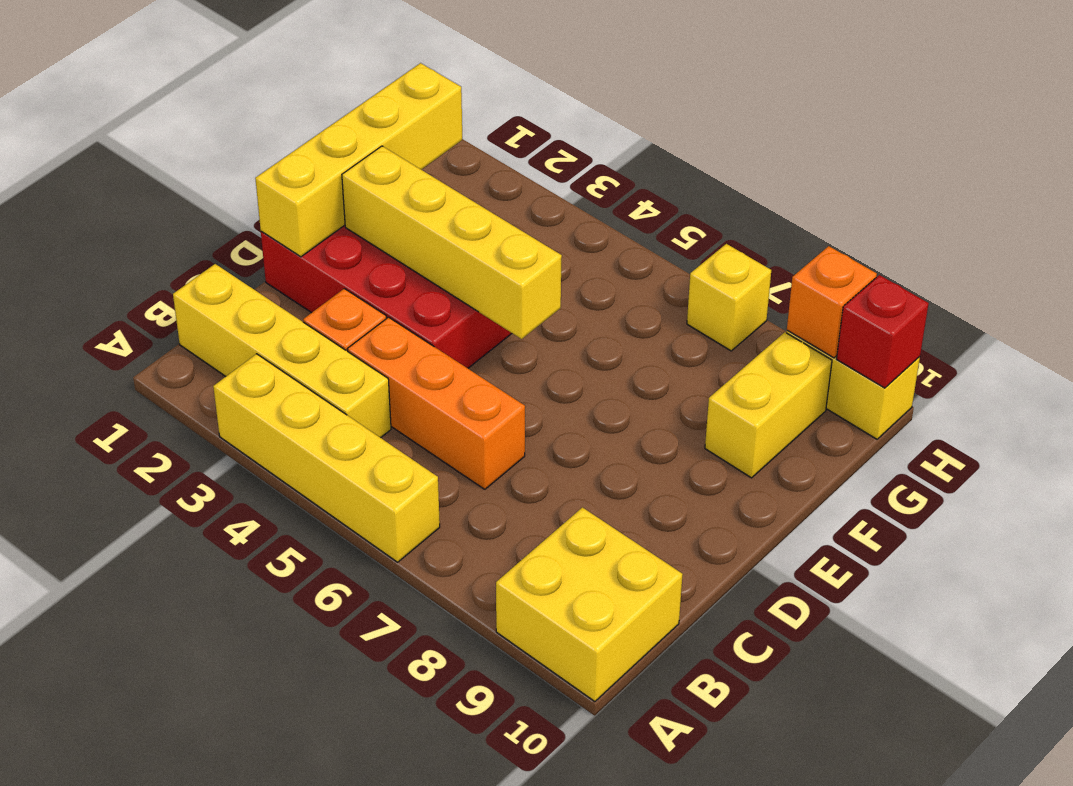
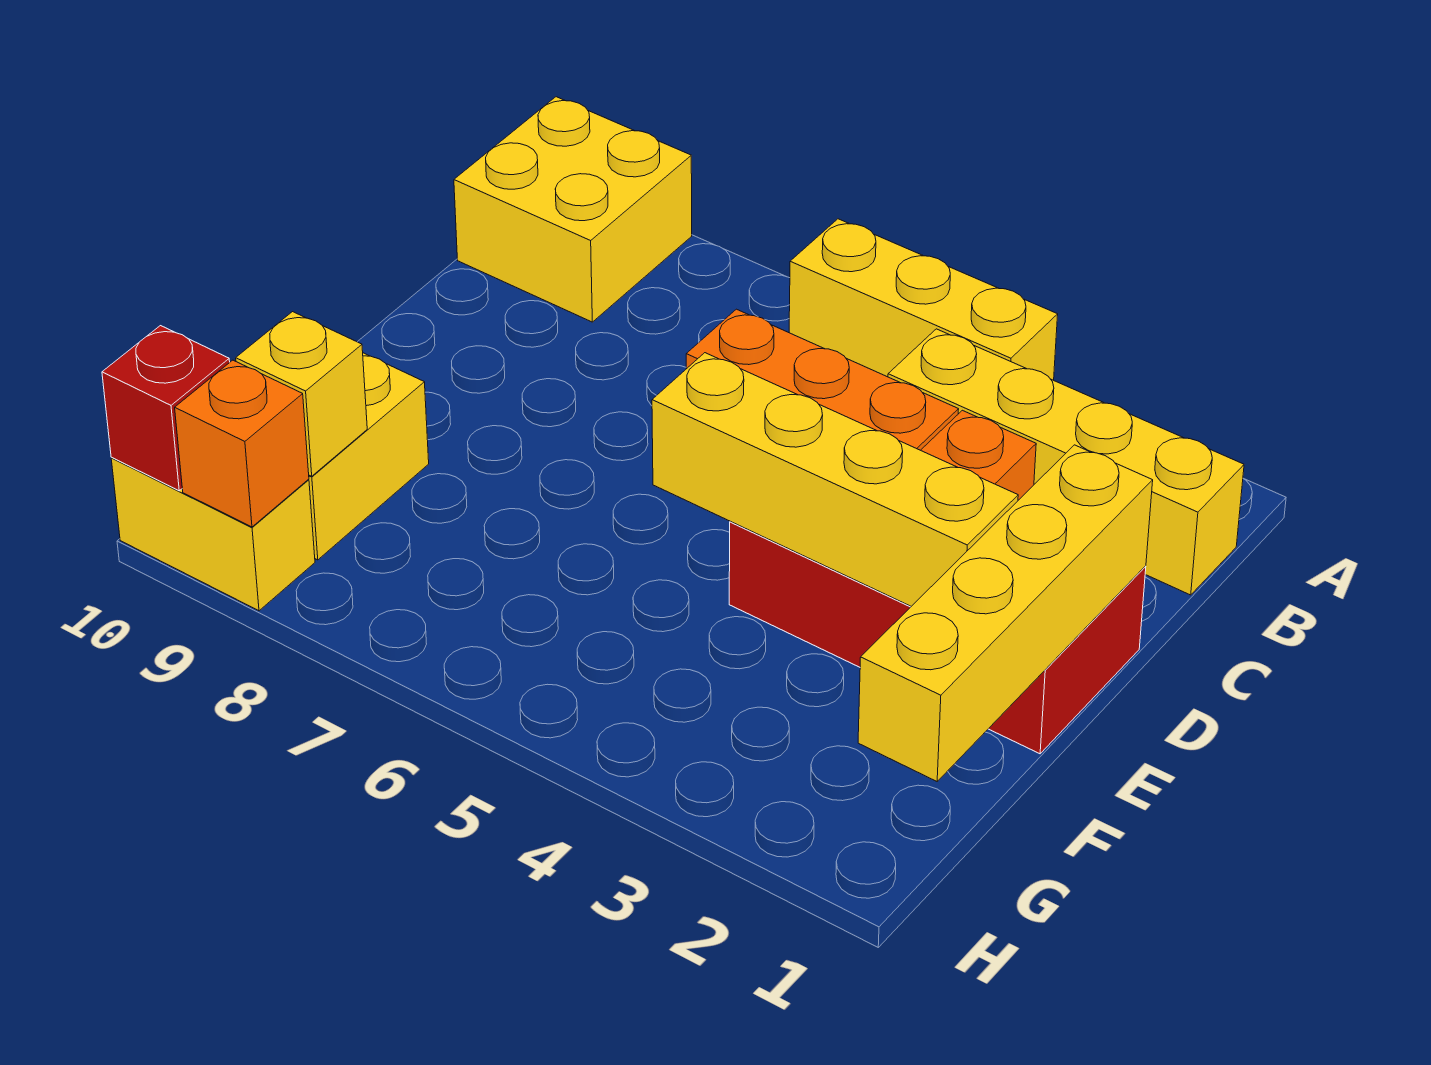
yellow brick A3:A6 level 1 -> yellow brick A4:A6 level 1
yellow brick H7 level 1 -> yellow brick G9 level 2

